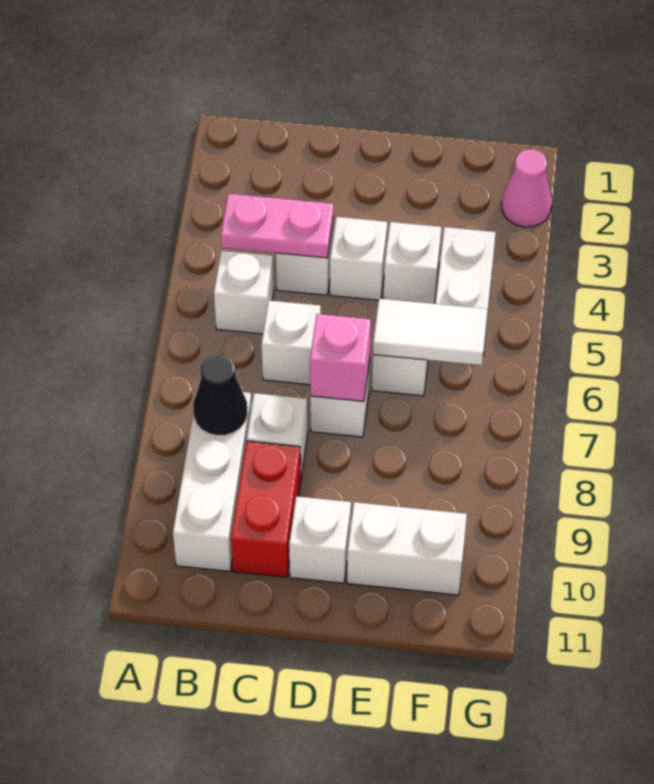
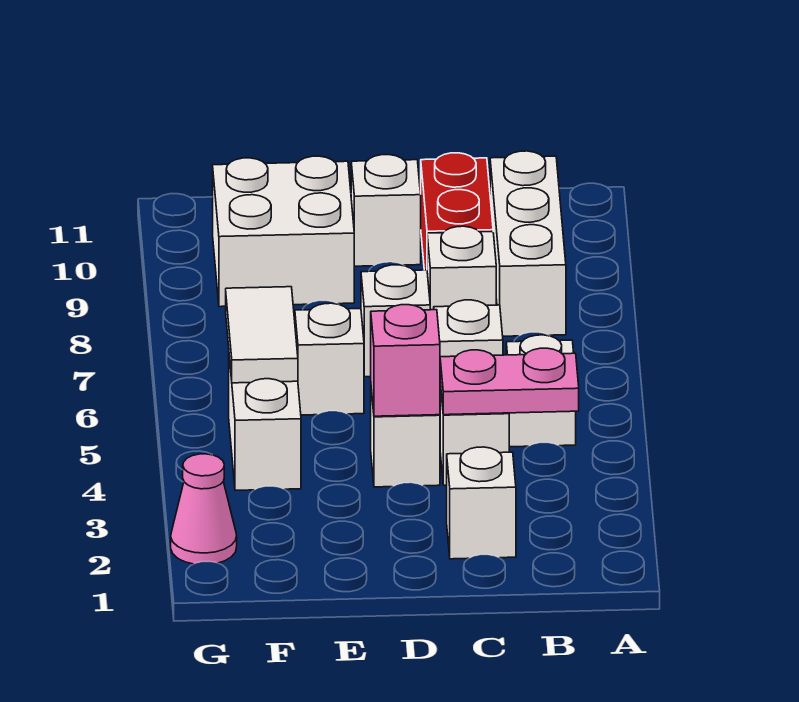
black cone B8 level 2 -> none
pink brick D7 level 2 -> pink brick D4 level 2
white brick E4 level 1 -> white brick C2 level 1
white tile E6:F6 level 2 -> white tile F5:F6 level 2
white brick E10:F10 level 1 -> white brick E9:F10 level 1

